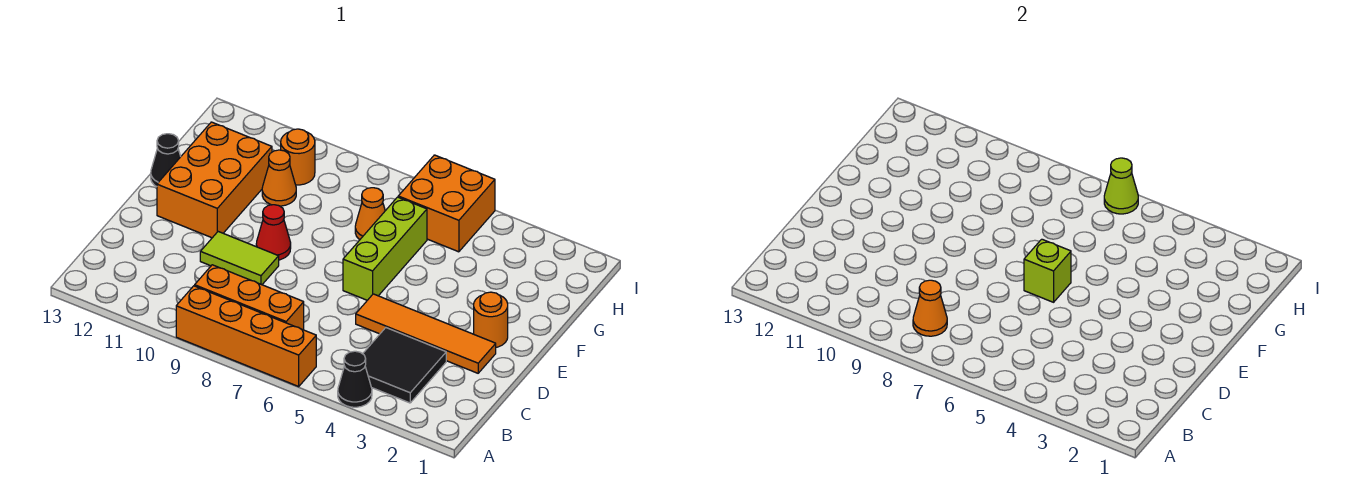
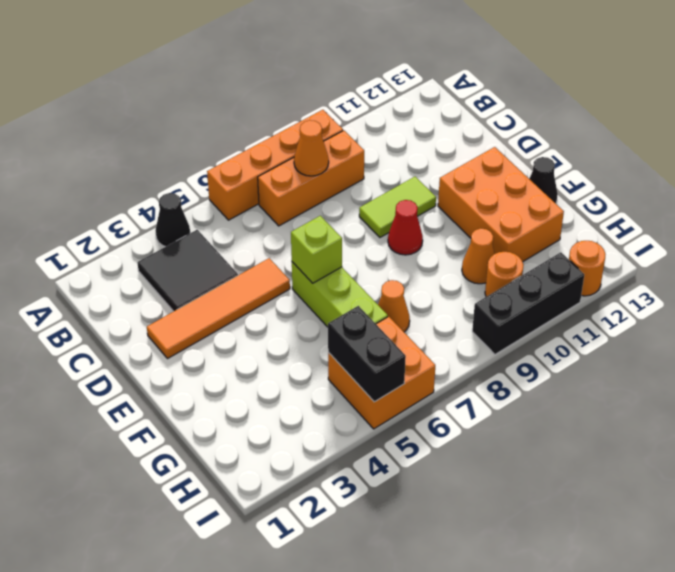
orange round brick E2 level 1 -> orange round brick I12 level 1
none -> black brick H5:I5 level 2
lime cone I6 level 2 -> none
none -> black brick I9:I11 level 1

